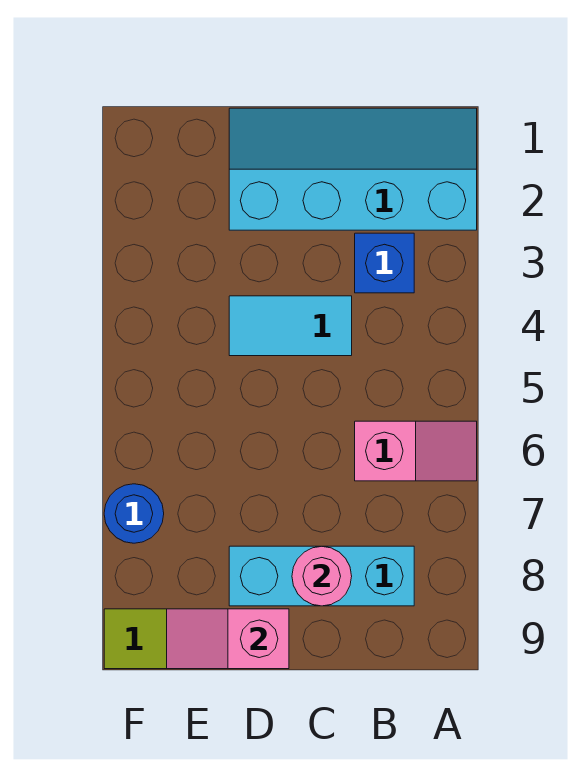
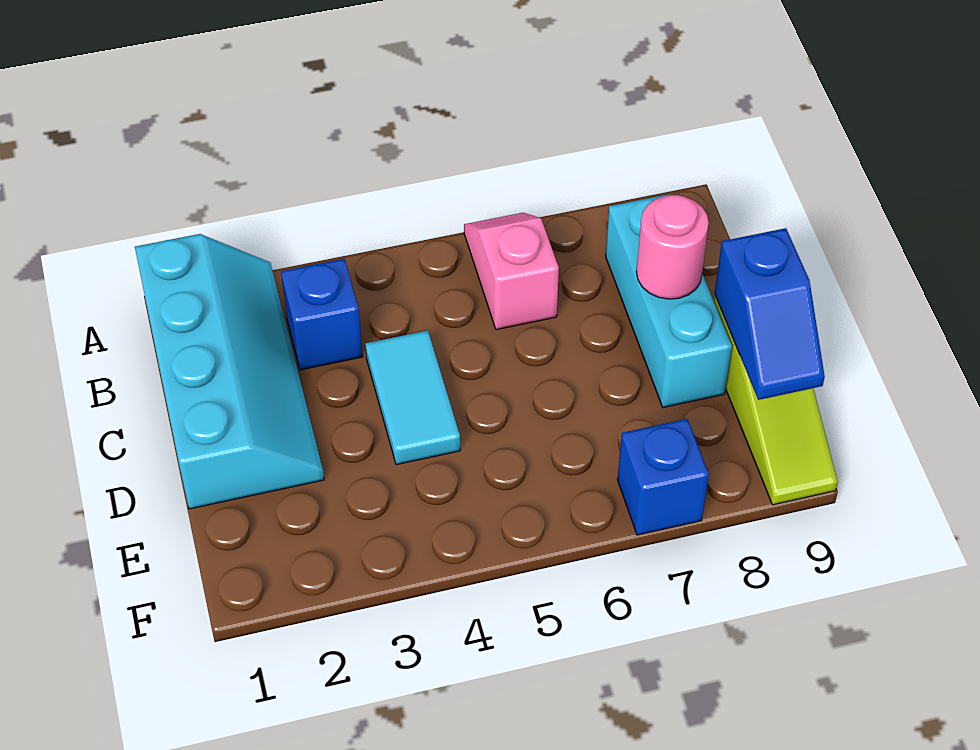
cyan slope A1:D2 level 1 top 2 -> cyan slope A1:D2 level 1 top 1
pink slope D9:E9 level 2 top D -> blue slope D9:E9 level 2 top D
blue round brick F7 level 1 -> blue brick F7 level 1

